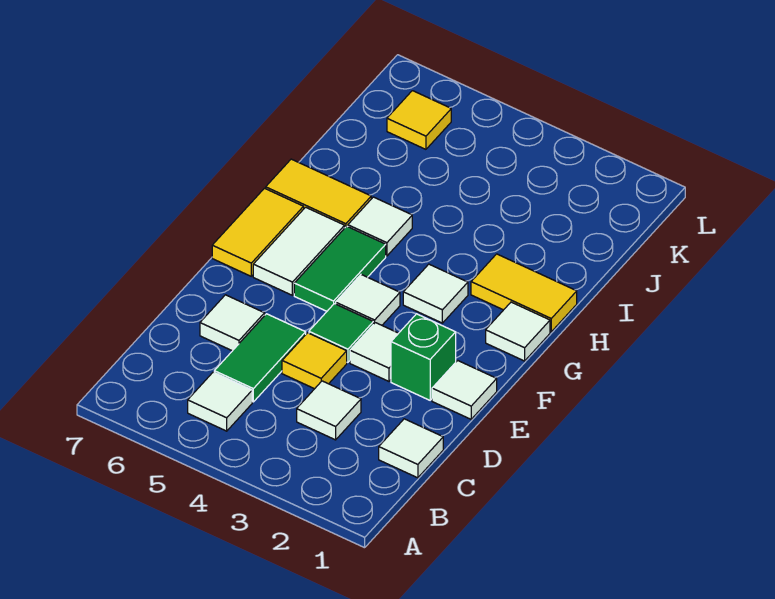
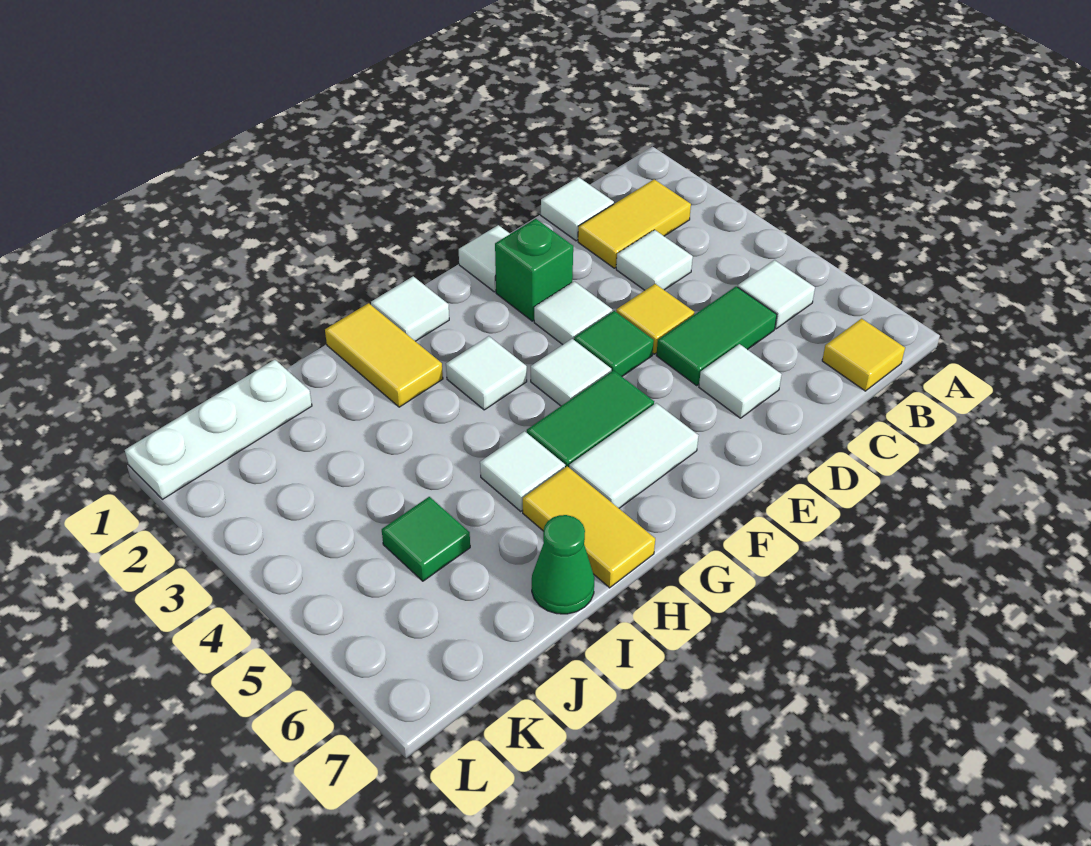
yellow tile F7:G7 level 1 -> yellow tile B2:C2 level 1
none -> green cone I7 level 1
none -> white plate J1:L1 level 1
none -> green tile J5 level 1
yellow tile K6 level 1 -> yellow tile B7 level 1

